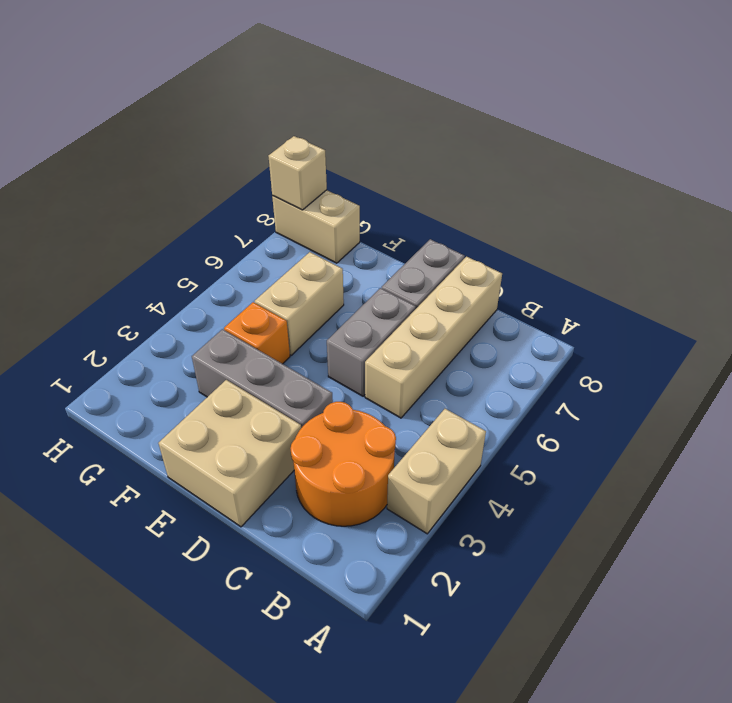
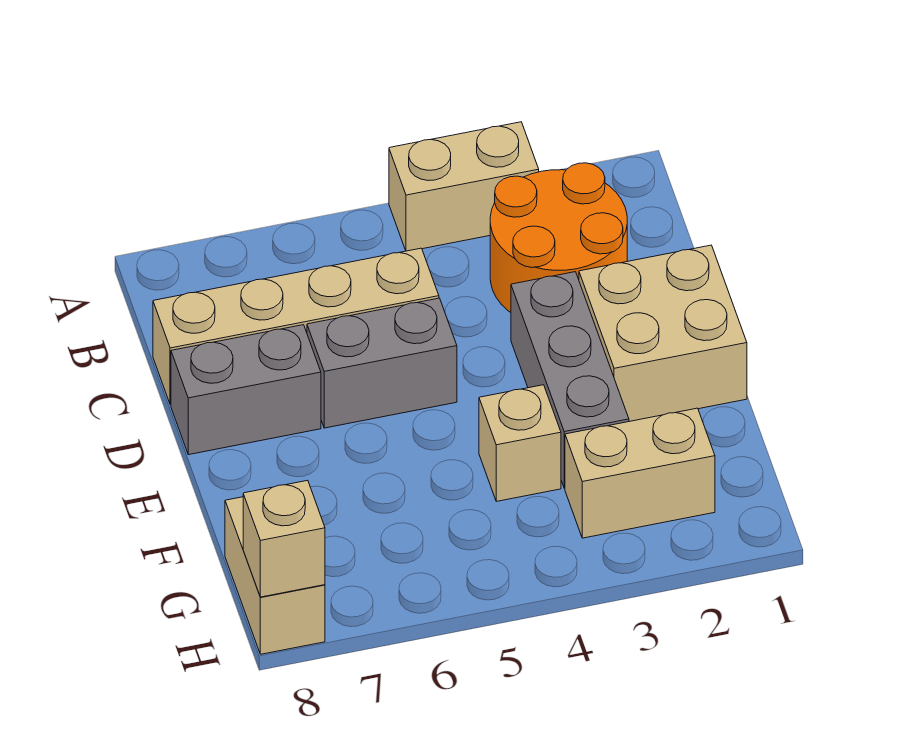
orange brick F4 level 1 -> tan brick F4 level 1
tan brick F5:F6 level 1 -> tan brick G2:G3 level 1

